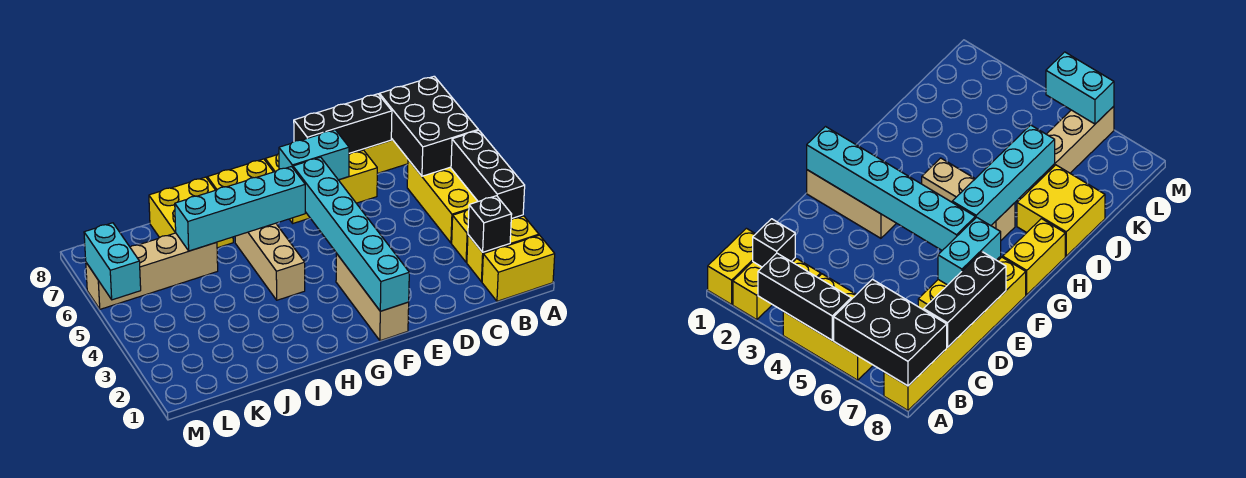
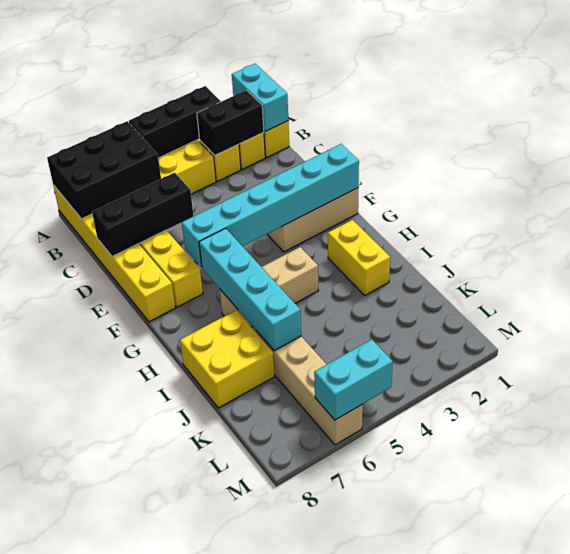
black brick B2 level 2 -> black brick B2:B3 level 2
black brick C8:E8 level 2 -> black brick D6:D8 level 2
cyan brick E7:F7 level 2 -> cyan brick A1:B1 level 2
yellow brick G8:H8 level 1 -> yellow brick H2:I2 level 1

